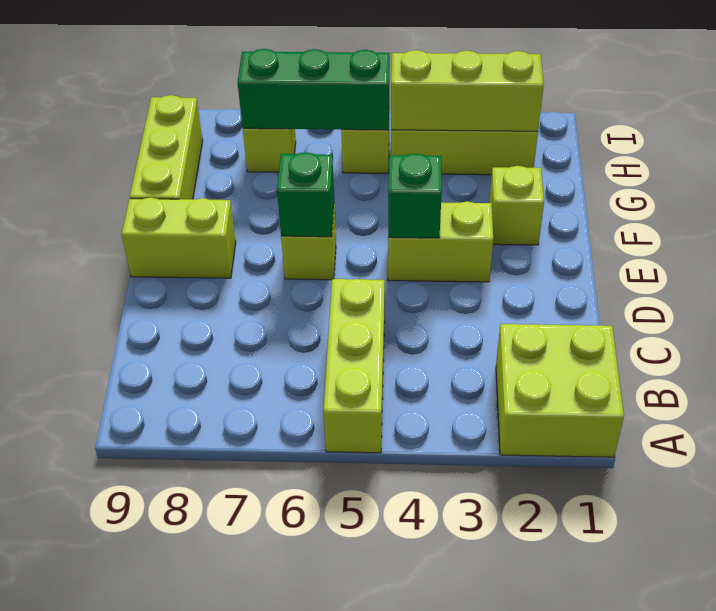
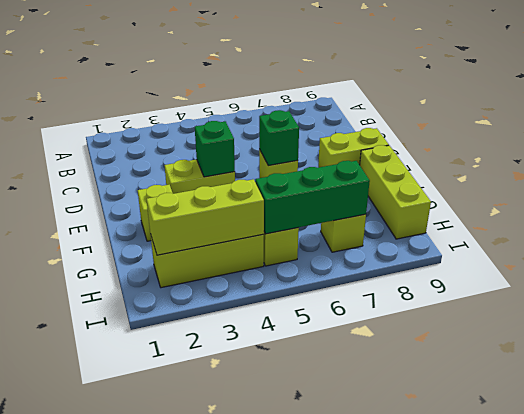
lime brick A1:B2 level 1 -> none
lime brick A5:C5 level 1 -> none

